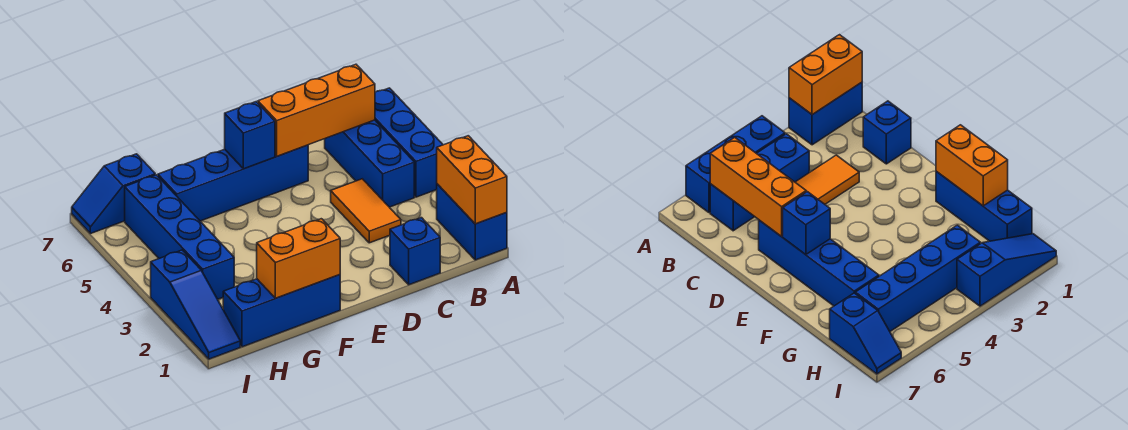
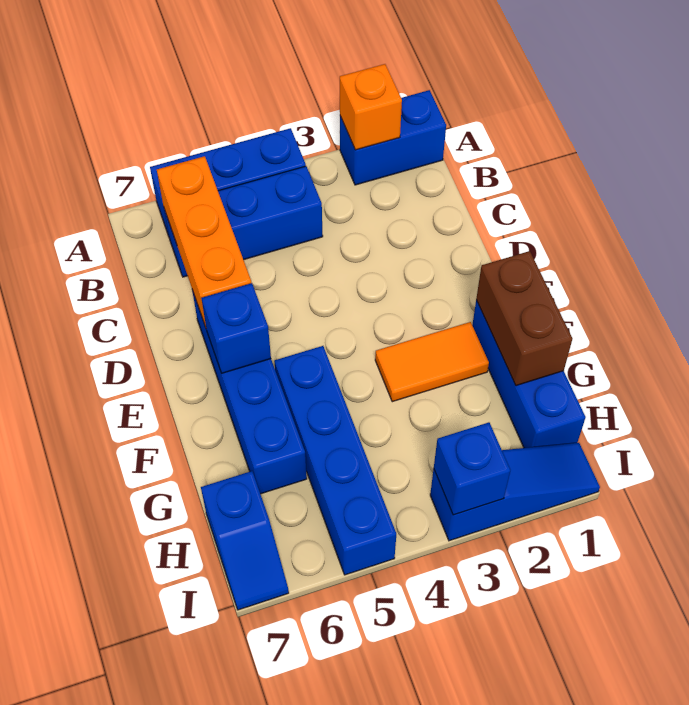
orange brick A1:A2 level 2 -> orange brick A2 level 2
blue brick C1 level 1 -> blue brick I3 level 2
orange tile C3:C4 level 1 -> orange tile F2:F3 level 1
orange brick F1:G1 level 2 -> brown brick F1:G1 level 2
blue brick H3:H6 level 1 -> blue brick F5:I5 level 1

